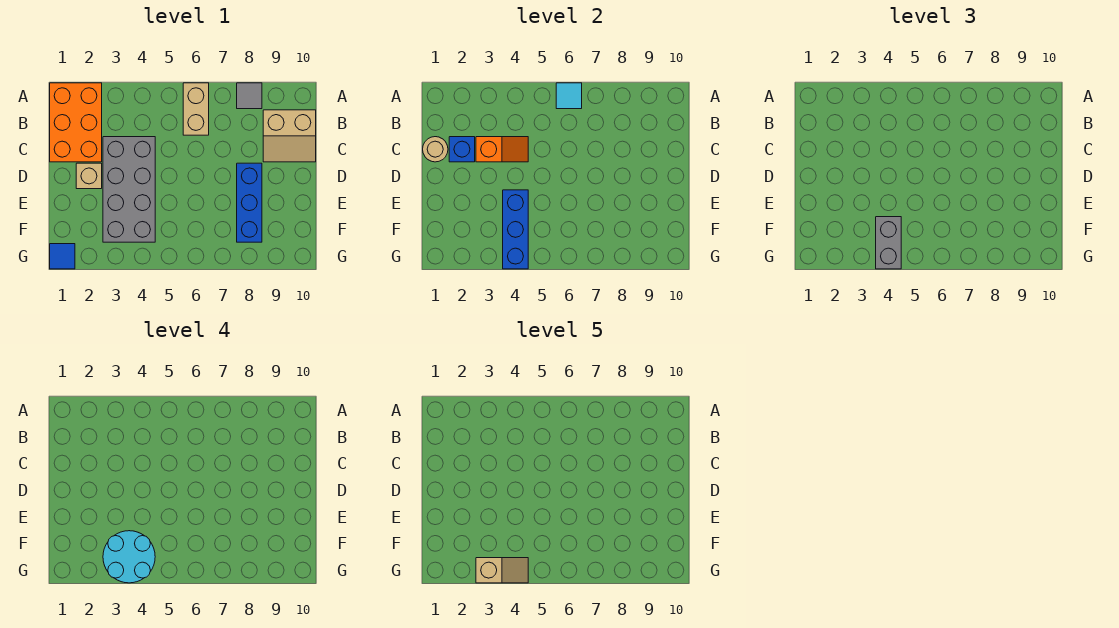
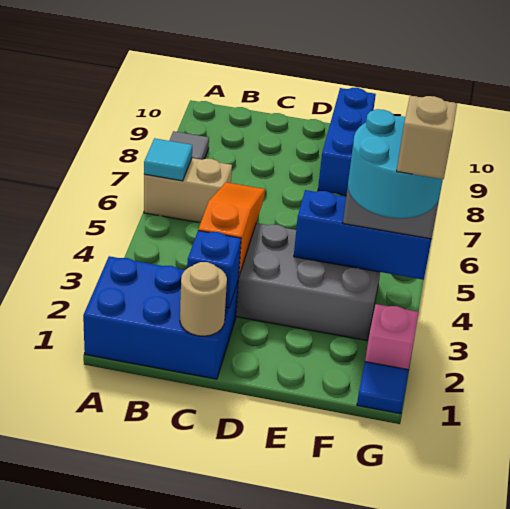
orange brick A1:C2 level 1 -> blue brick A1:C2 level 1
tan slope B9:C10 level 1 top B -> none
orange slope C3:C4 level 2 top 3 -> orange slope C3:C5 level 2 top 3
tan brick D2 level 1 -> none
blue brick D8:F8 level 1 -> blue brick E8:E10 level 1
none -> pink brick G2 level 1

